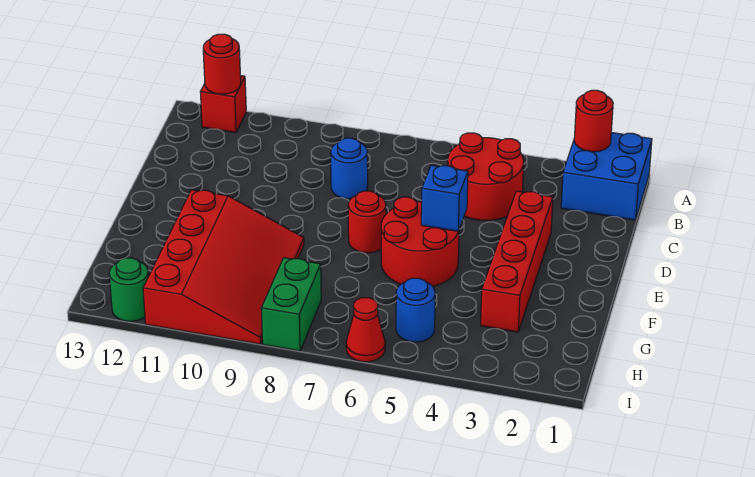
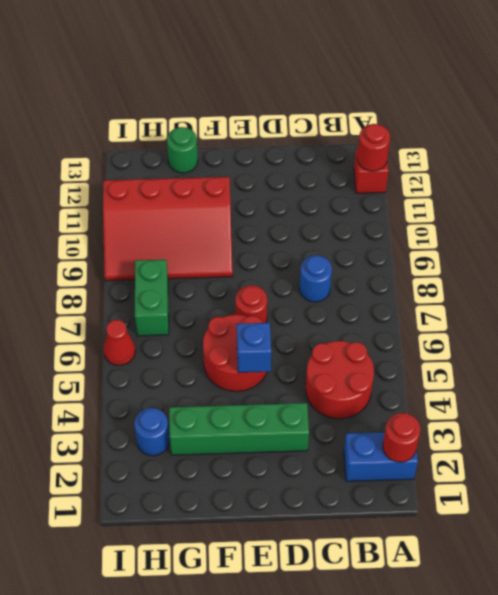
blue brick A1:B2 level 1 -> blue brick A2:B2 level 1
red brick D3:G3 level 1 -> green brick D3:G3 level 1
blue round brick H5 level 1 -> blue round brick H3 level 1
green brick H8:I8 level 1 -> green brick H7:H8 level 1
green round brick I12 level 1 -> green round brick G13 level 1

